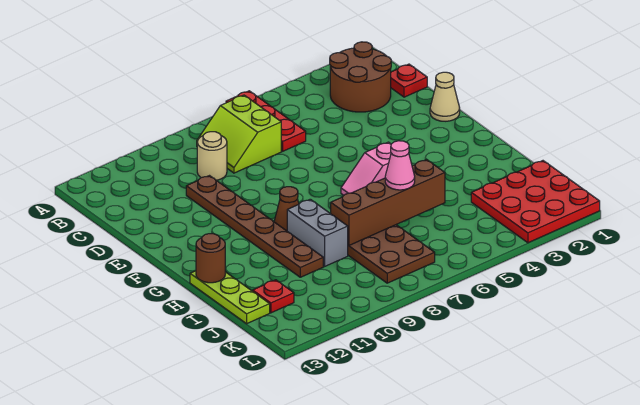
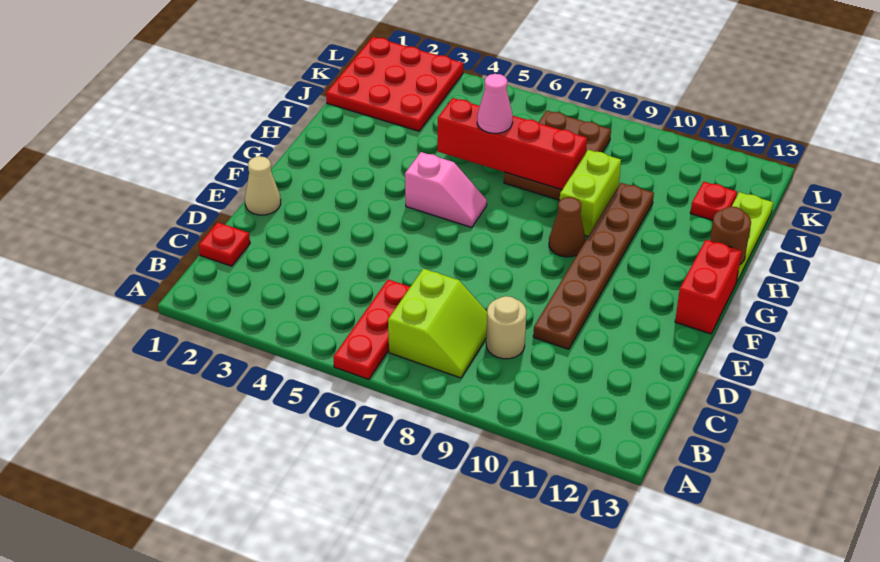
brown round brick B2:C3 level 1 -> none
none -> red brick F13:G13 level 1
grey brick H9:I9 level 1 -> lime brick H9:I9 level 1
brown brick I5:I8 level 2 -> red brick I5:I8 level 2

